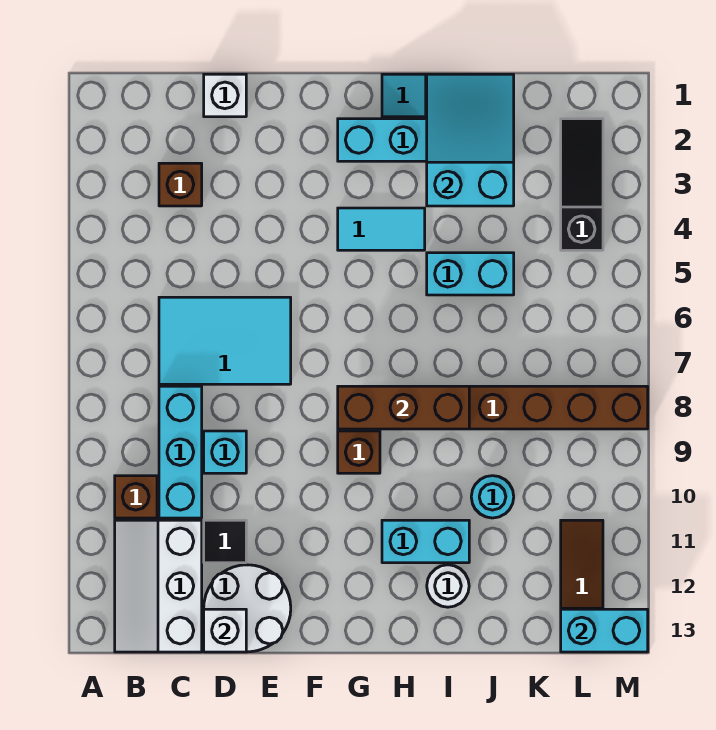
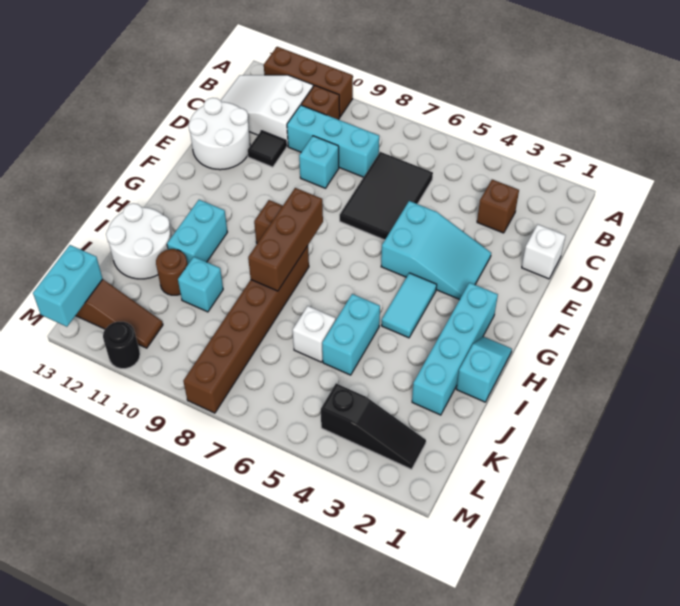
none -> brown brick A10:A12 level 1
white slope B11:C13 level 1 top C -> white slope B11:C13 level 1 top 11
cyan tile C6:E7 level 1 -> black tile C6:E7 level 1
white brick D13 level 2 -> white brick J6 level 1
cyan slope I1:J3 level 2 top 3 -> cyan slope E3:F5 level 1 top 5
white round brick I12 level 1 -> white round brick I12:J13 level 1
cyan round brick J10 level 1 -> cyan brick J10 level 1
none -> brown round brick J11 level 1
none -> black round brick M11 level 1

